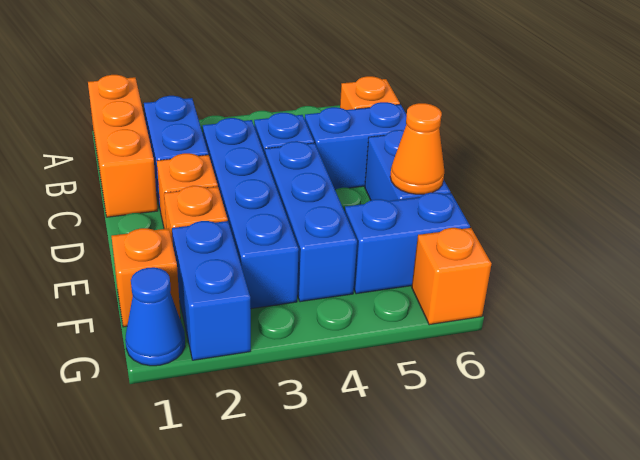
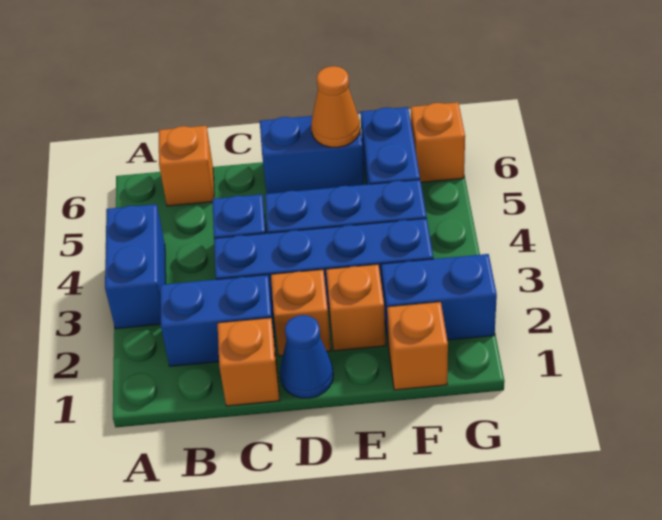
orange brick A1:C1 level 1 -> orange brick C1 level 1
blue brick C5:C6 level 1 -> blue brick A3:A4 level 1
blue cone G1 level 1 -> blue cone D1 level 1

